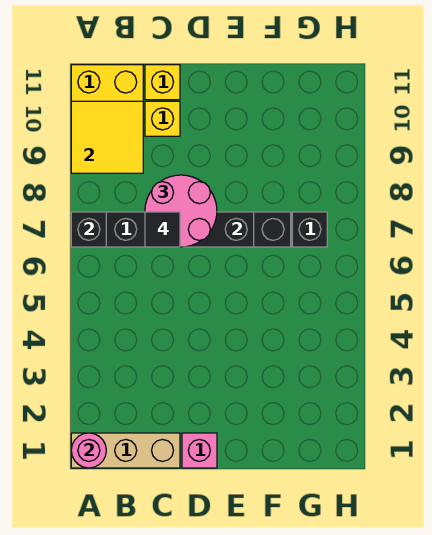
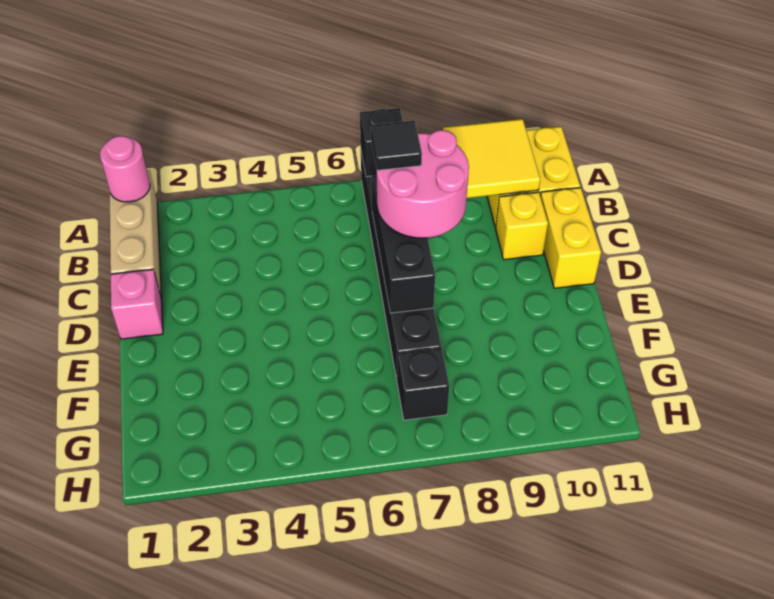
yellow brick C11 level 1 -> yellow brick C11:D11 level 1

